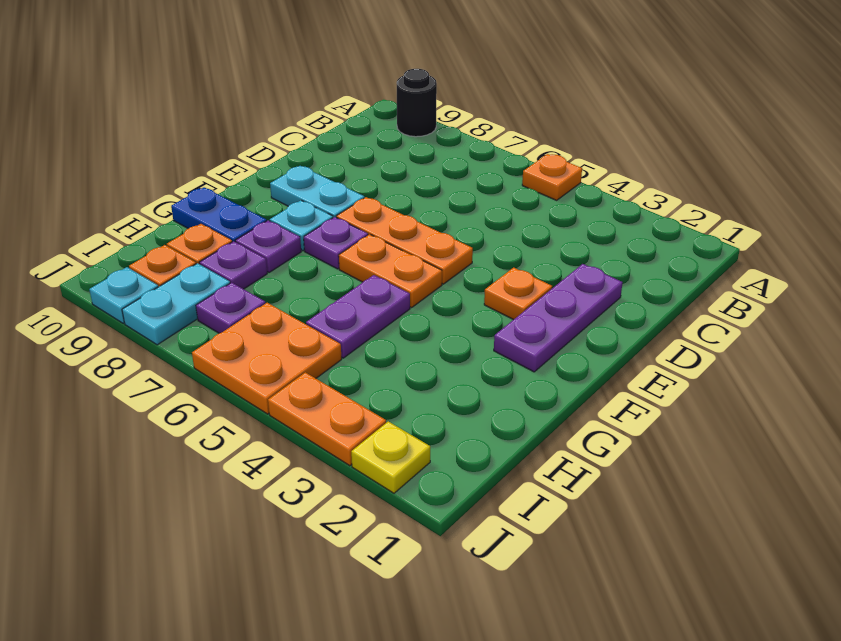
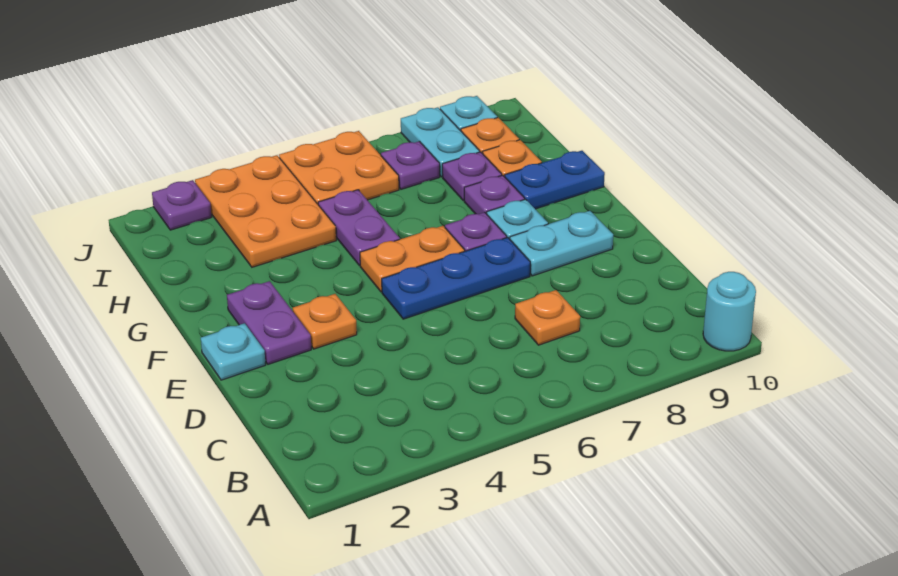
orange plate A5 level 1 -> orange plate C7 level 1
black round brick A9 level 1 -> none
none -> cyan round brick A10 level 1
purple plate D2:F2 level 1 -> purple plate E2:F2 level 1
none -> cyan plate E1 level 1
orange plate E5:E7 level 1 -> blue plate E5:E7 level 1
yellow plate J2 level 1 -> purple plate J2 level 1
orange plate J3:J4 level 1 -> orange plate H3:J4 level 1

